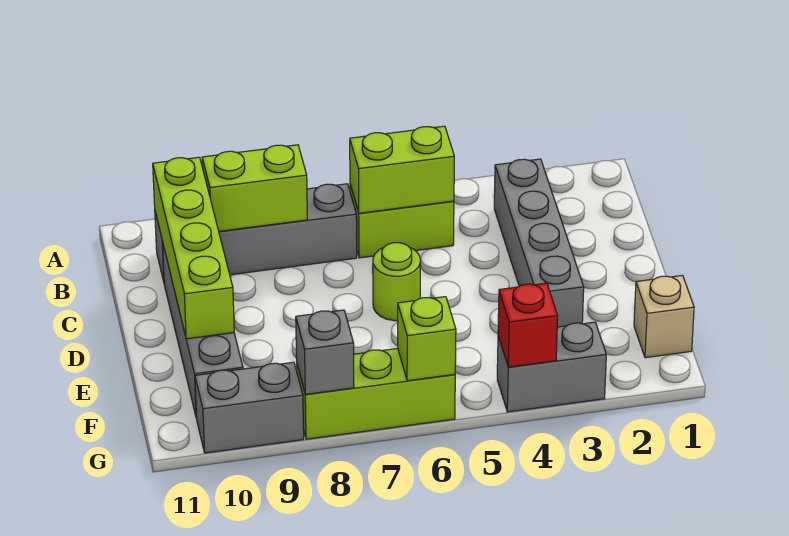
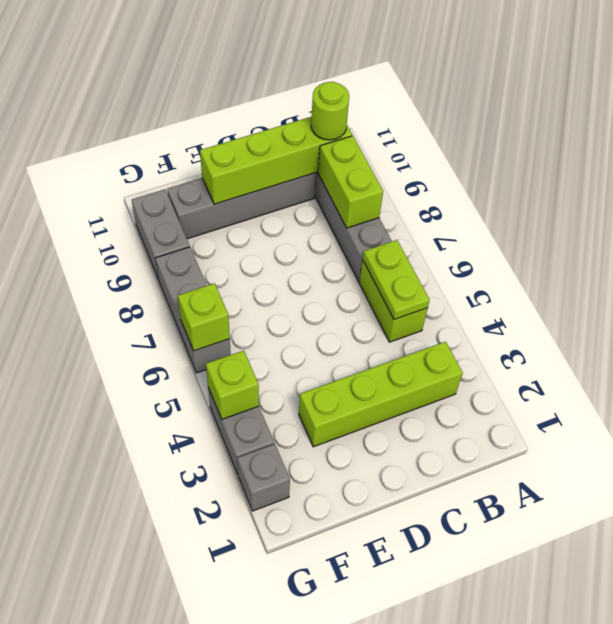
grey brick B3:E3 level 1 -> lime brick B3:E3 level 1
lime brick B5:B6 level 2 -> lime plate B5:B6 level 2
lime round brick D6 level 1 -> lime round brick B10 level 3
tan brick F1 level 1 -> none
red brick G4 level 2 -> lime brick G4 level 2
lime brick G6:G8 level 1 -> grey brick G6:G8 level 1
grey brick G8 level 2 -> grey brick G2 level 1

